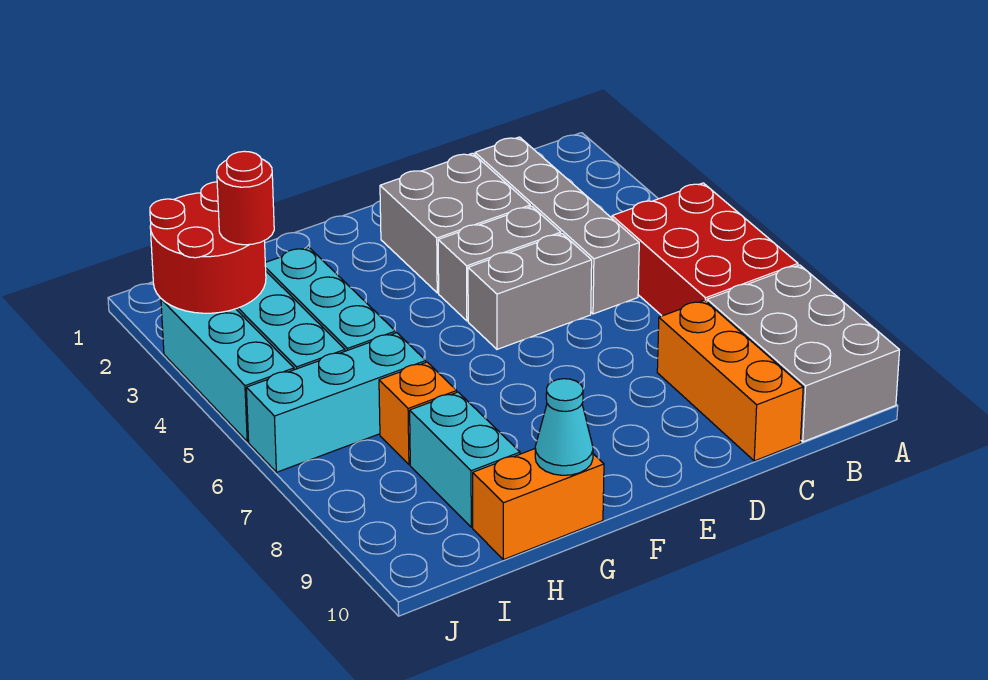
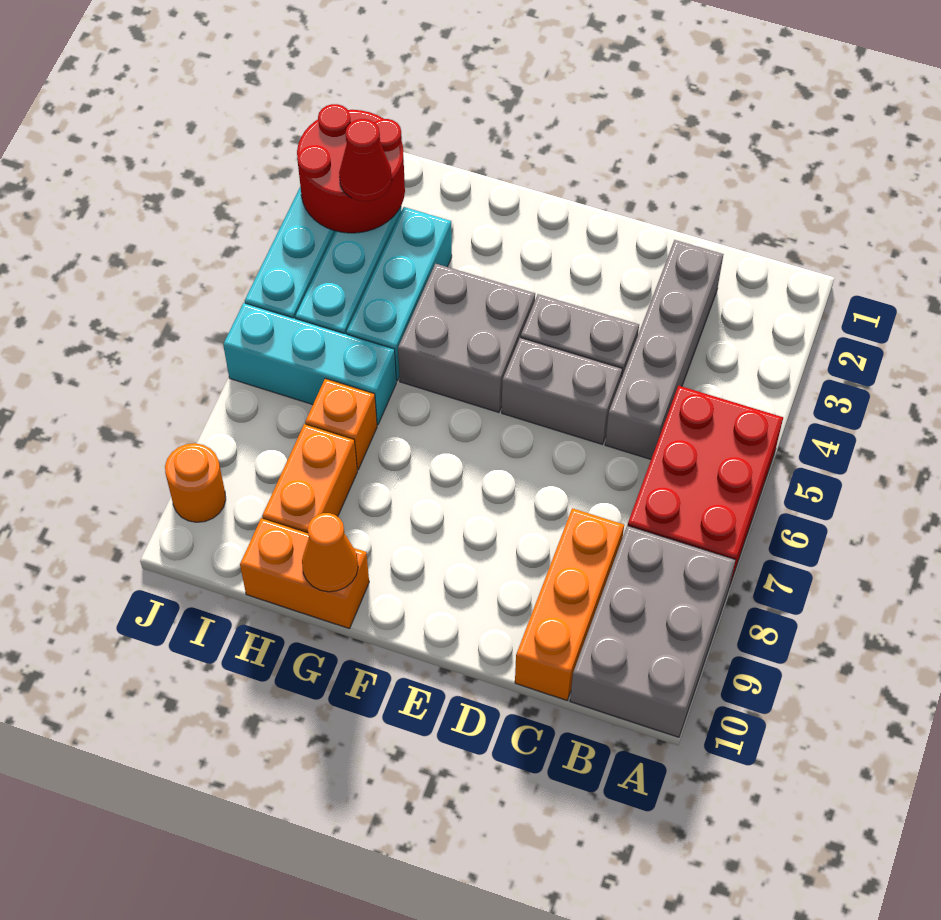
grey brick D2:E3 level 1 -> grey brick F4:G5 level 1
cyan cone G10 level 2 -> orange cone G10 level 2
cyan brick H8:H9 level 1 -> orange brick H8:H9 level 1
red round brick I3 level 3 -> red cone I3 level 3
none -> orange round brick J9 level 1

